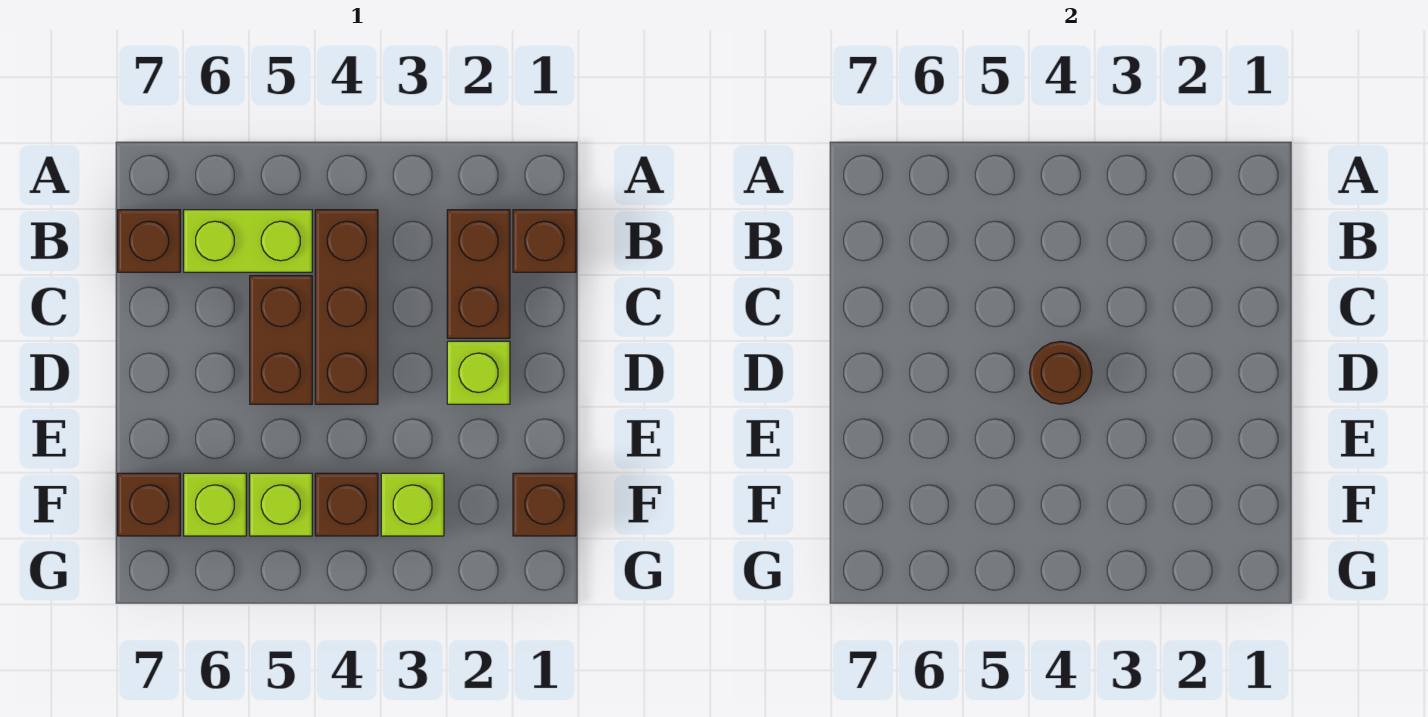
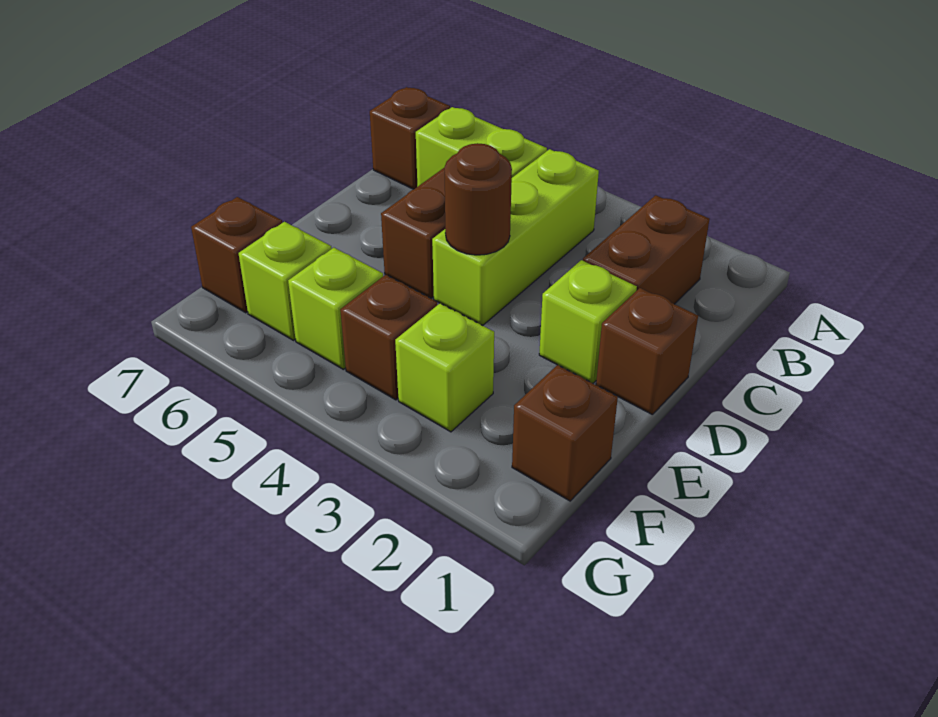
brown brick B1 level 1 -> brown brick D1 level 1
brown brick B4:D4 level 1 -> lime brick B4:D4 level 1

